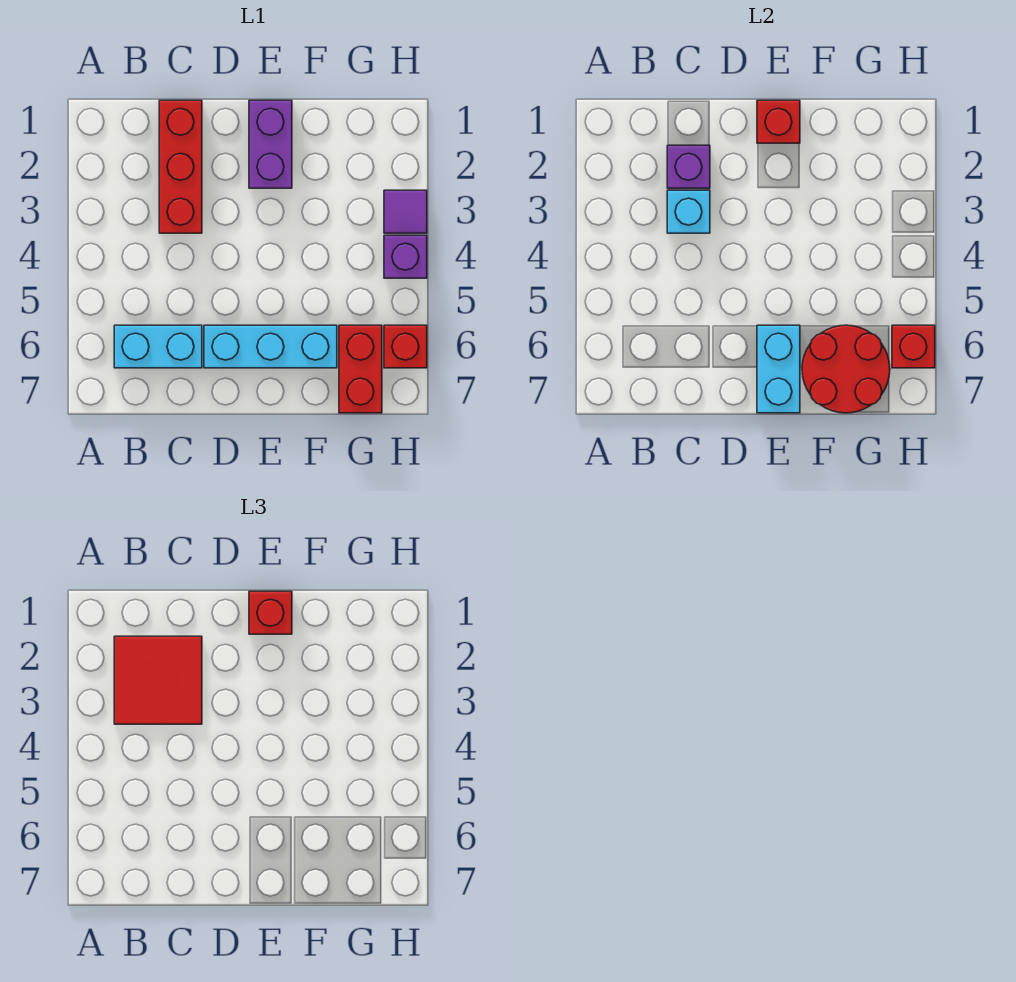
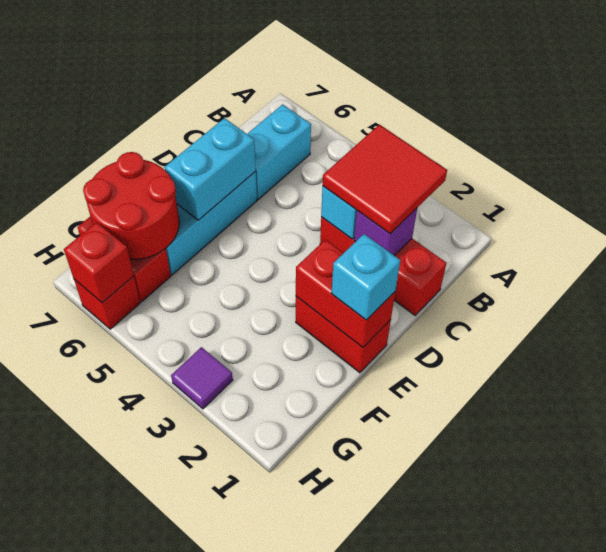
purple brick E1:E2 level 1 -> red brick E1:E2 level 1
red brick E1 level 2 -> red brick E1:E2 level 2
red brick E1 level 3 -> cyan brick E1 level 3
cyan brick E6:E7 level 2 -> cyan brick D6:E6 level 2
purple brick H4 level 1 -> none

